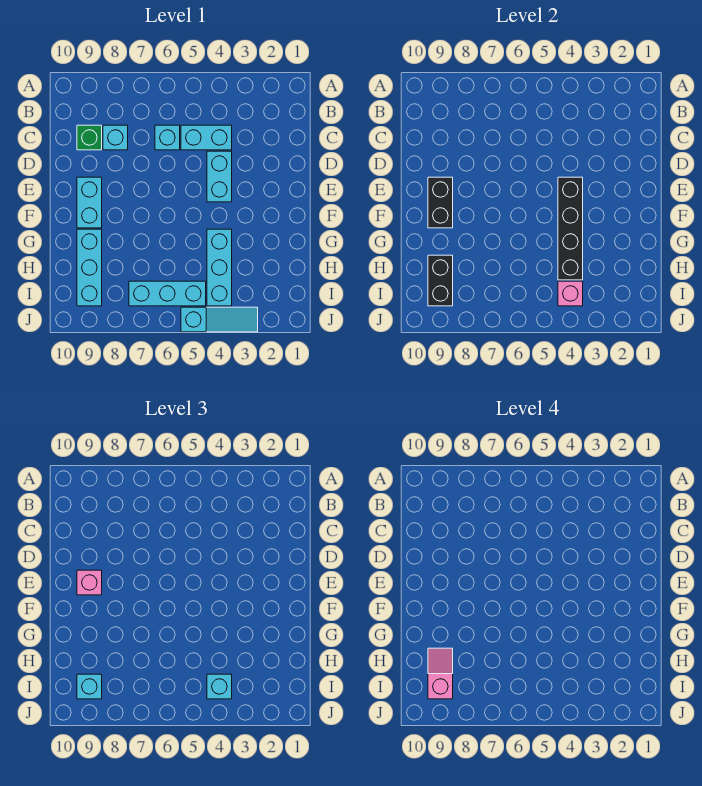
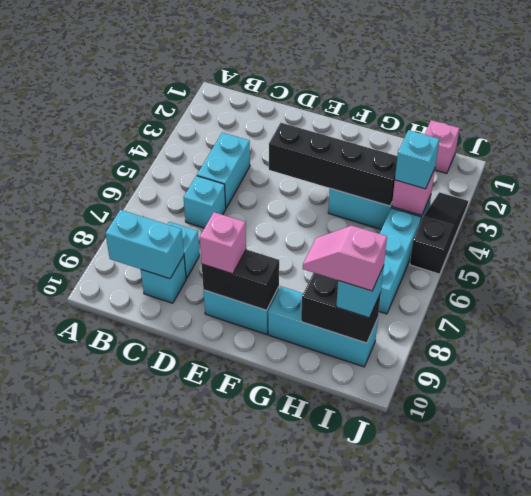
green brick C9 level 1 -> cyan brick C9 level 1
cyan brick D4:E4 level 1 -> cyan brick B9:C9 level 2
none -> pink brick I1 level 1
cyan slope J3:J5 level 1 top 5 -> black slope J3:J5 level 1 top 5

